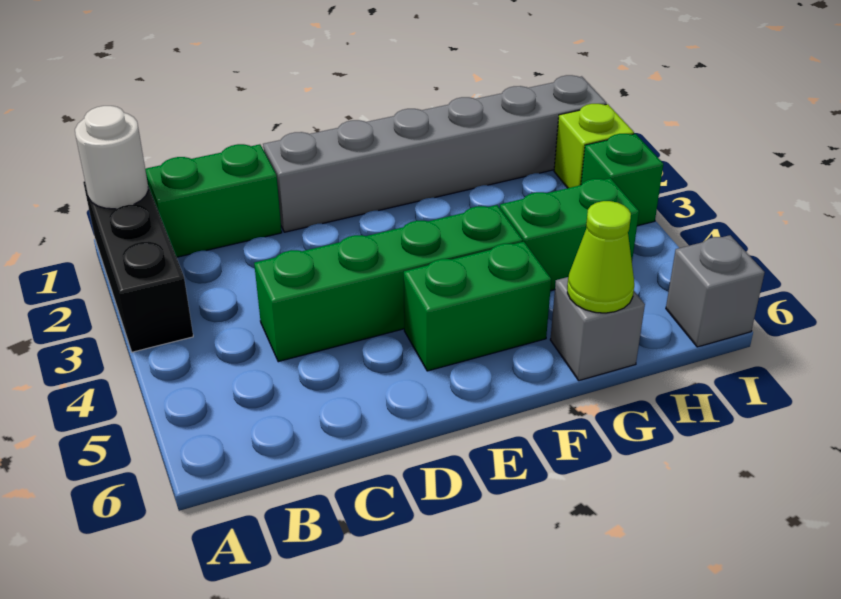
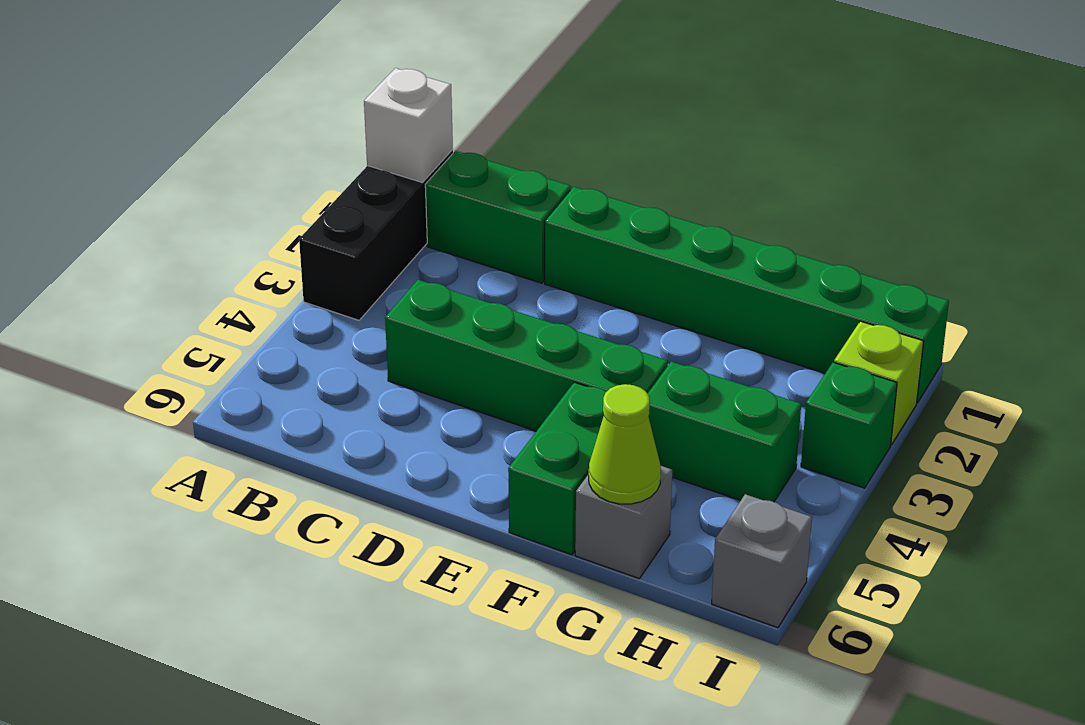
white round brick A1 level 2 -> white brick A1 level 2
grey brick D1:I1 level 1 -> green brick D1:I1 level 1
green brick E5:F5 level 1 -> green brick F5:F6 level 1

